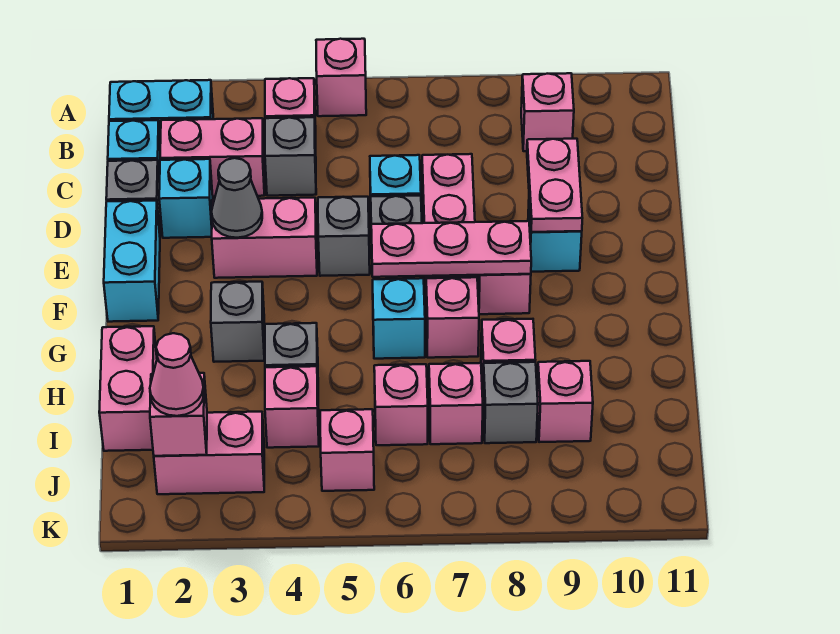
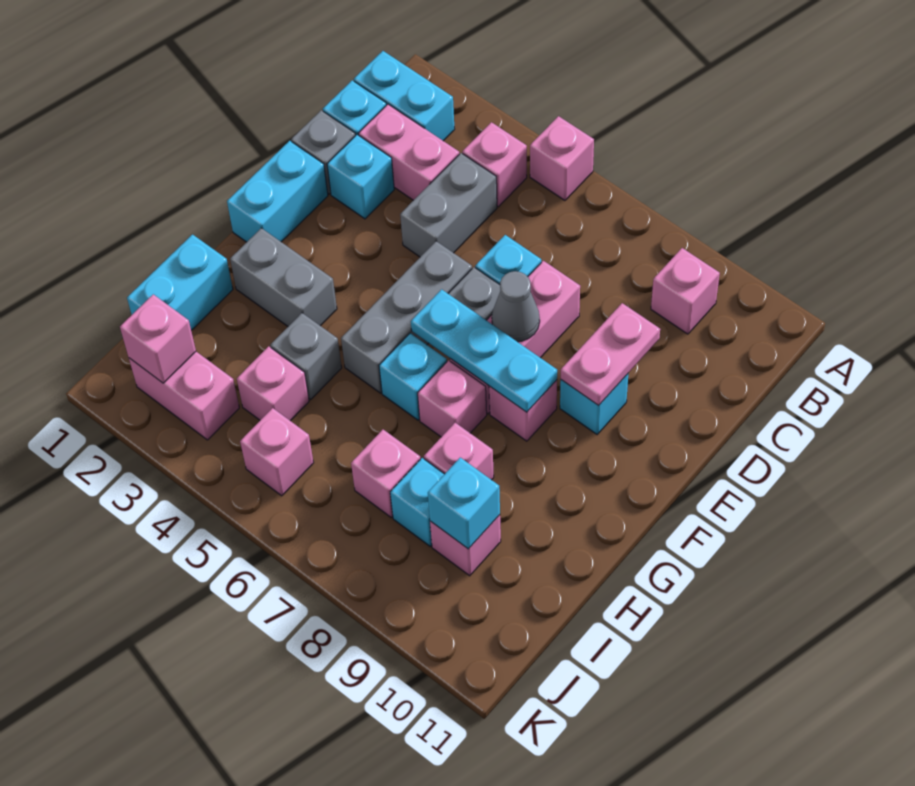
grey brick C4 level 1 -> grey brick C4:D4 level 1
pink brick E3:E4 level 1 -> none
grey cone E3 level 2 -> grey cone E7 level 2
grey brick E5 level 1 -> grey brick E5:G5 level 1
pink plate F6:F8 level 2 -> cyan plate F6:F8 level 2
grey brick G3 level 1 -> grey brick G2:G3 level 1
pink brick H1:I1 level 1 -> cyan brick H1:I1 level 1
pink brick I6 level 1 -> none
grey brick I8 level 1 -> cyan brick I8 level 1
none -> cyan brick I9 level 2
pink cone J2 level 3 -> none

